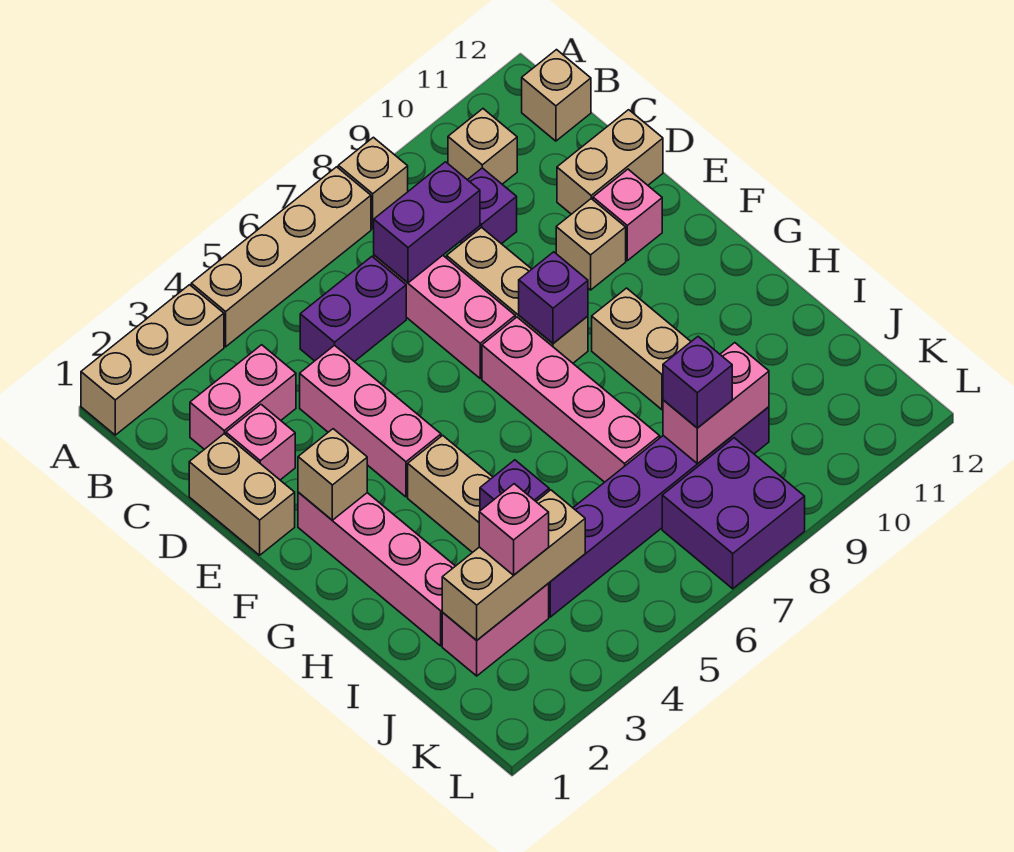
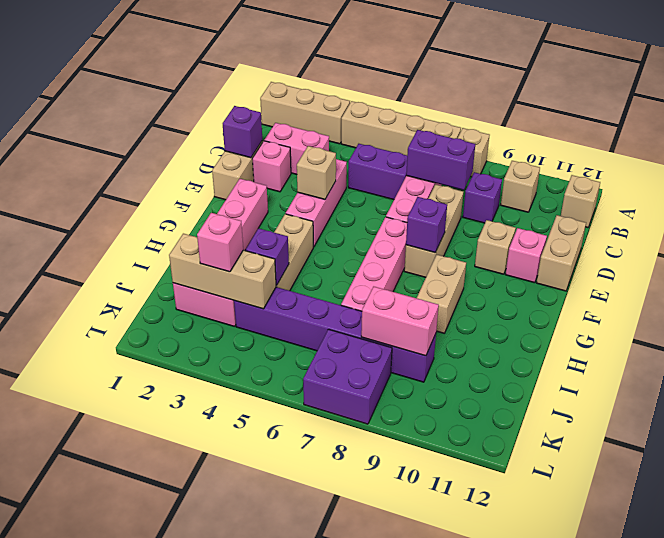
tan brick D11:D12 level 1 -> tan brick D12:E12 level 1
tan brick F2 level 2 -> tan brick E4 level 2
purple brick J8 level 3 -> purple brick D1 level 2

